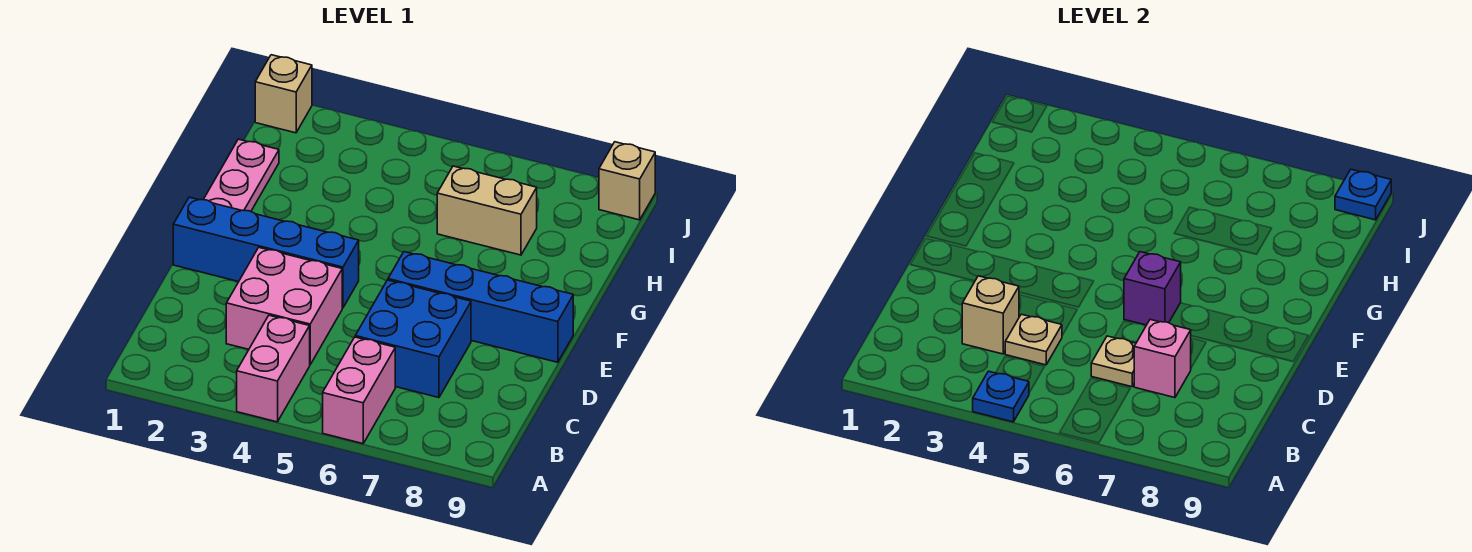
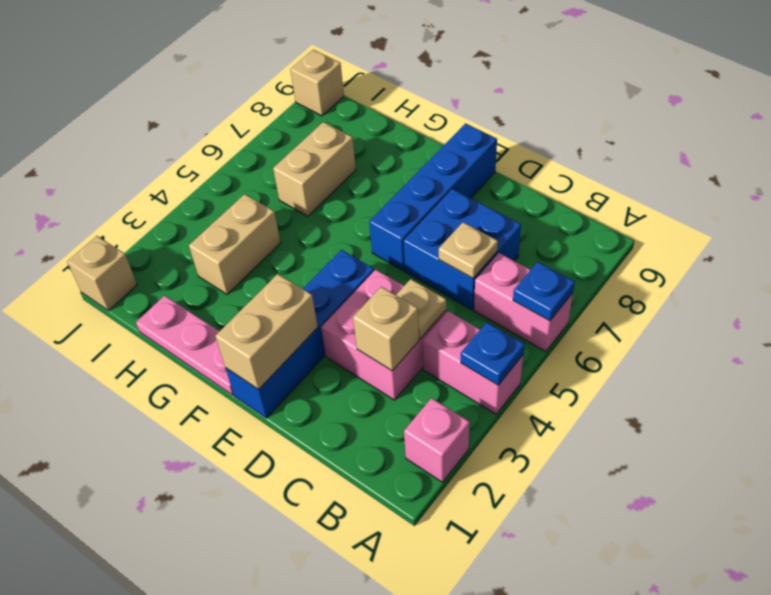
pink brick C7 level 2 -> pink brick A2 level 1
none -> tan brick E1:E2 level 2
purple brick E6 level 2 -> none
none -> tan brick H3:H4 level 1
blue plate J9 level 2 -> blue plate A6 level 2

